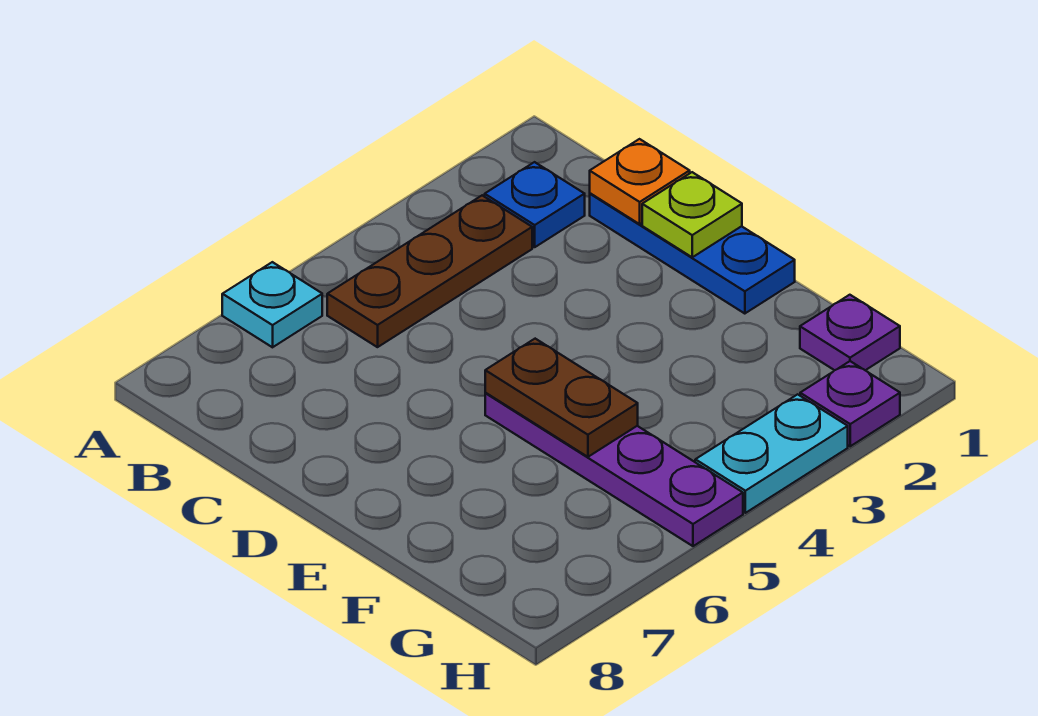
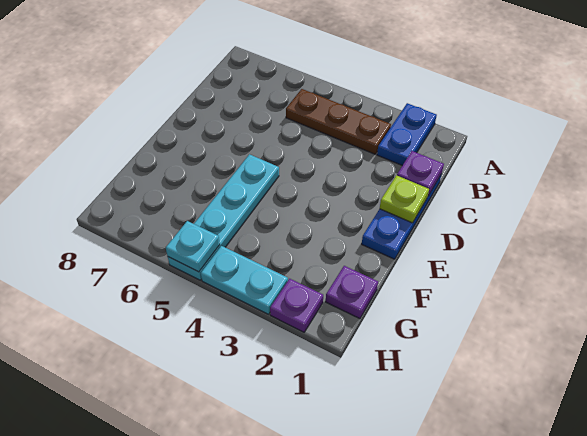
cyan plate A6 level 1 -> cyan plate H5 level 2
blue plate B2 level 1 -> blue plate A2:B2 level 1
orange plate C1 level 2 -> purple plate C1 level 2
purple plate E5:H5 level 1 -> cyan plate E5:H5 level 1
brown plate E5:F5 level 2 -> none

